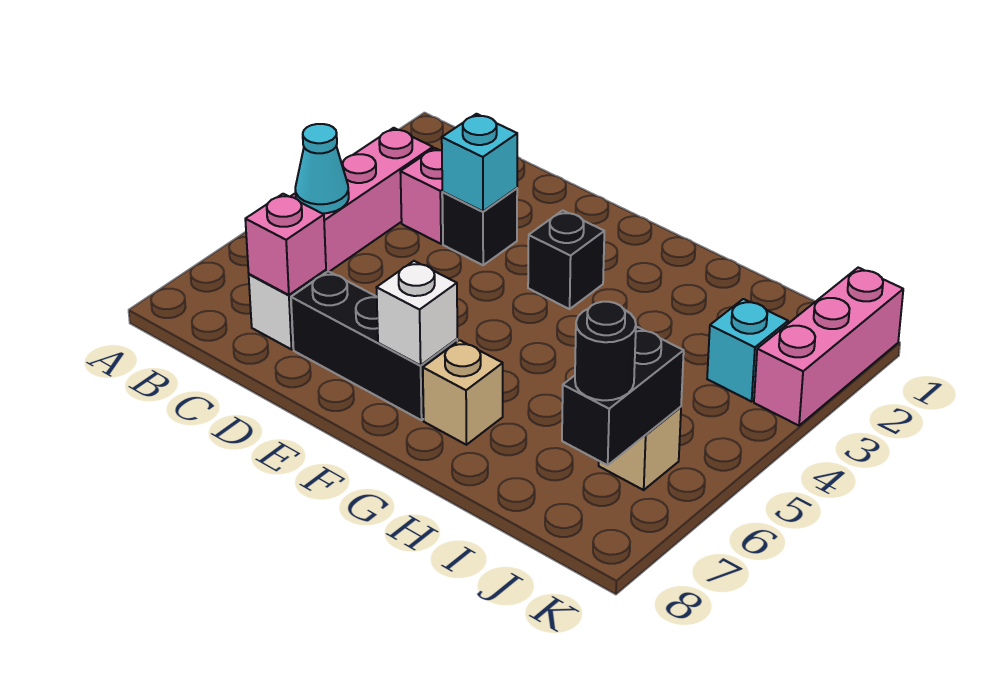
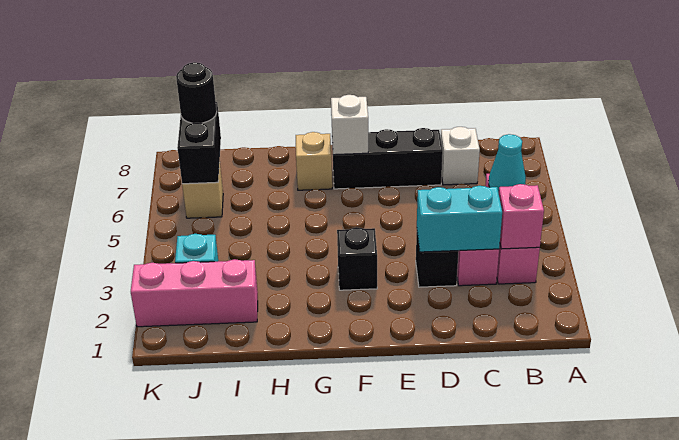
pink brick C7 level 2 -> pink brick B3 level 2
cyan brick D3 level 2 -> cyan brick C3:D3 level 2
pink brick K1:K3 level 1 -> pink brick I2:K2 level 1

